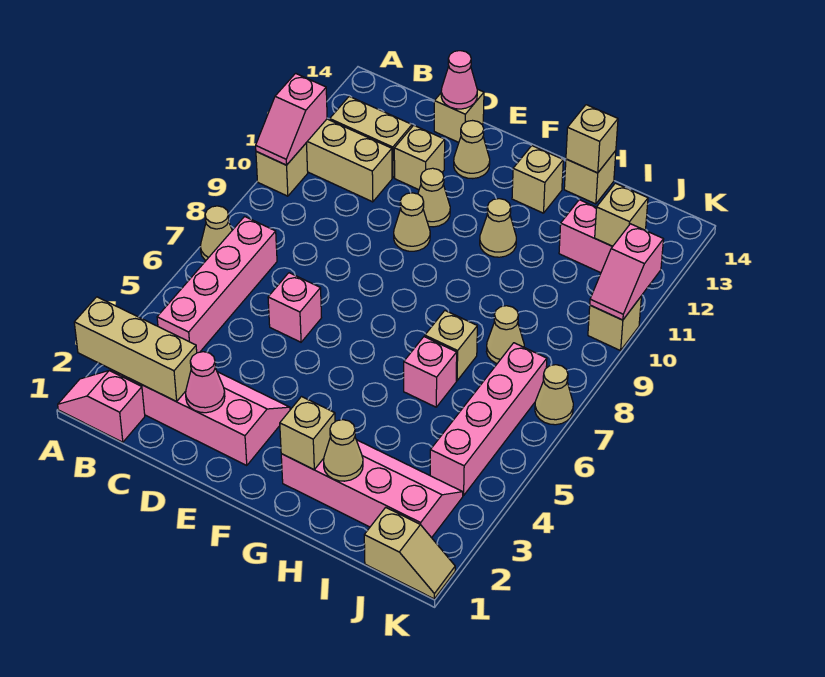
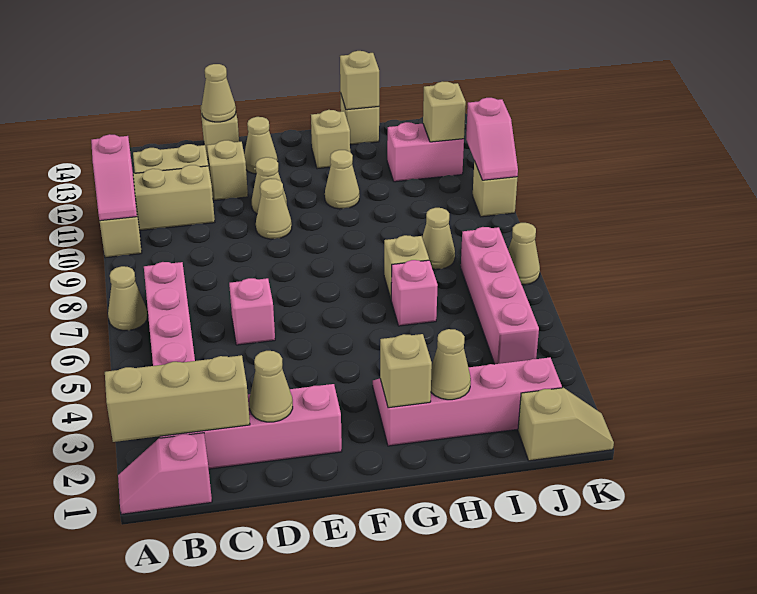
pink cone D2 level 2 -> tan cone D2 level 2
pink cone D14 level 2 -> tan cone D14 level 2

